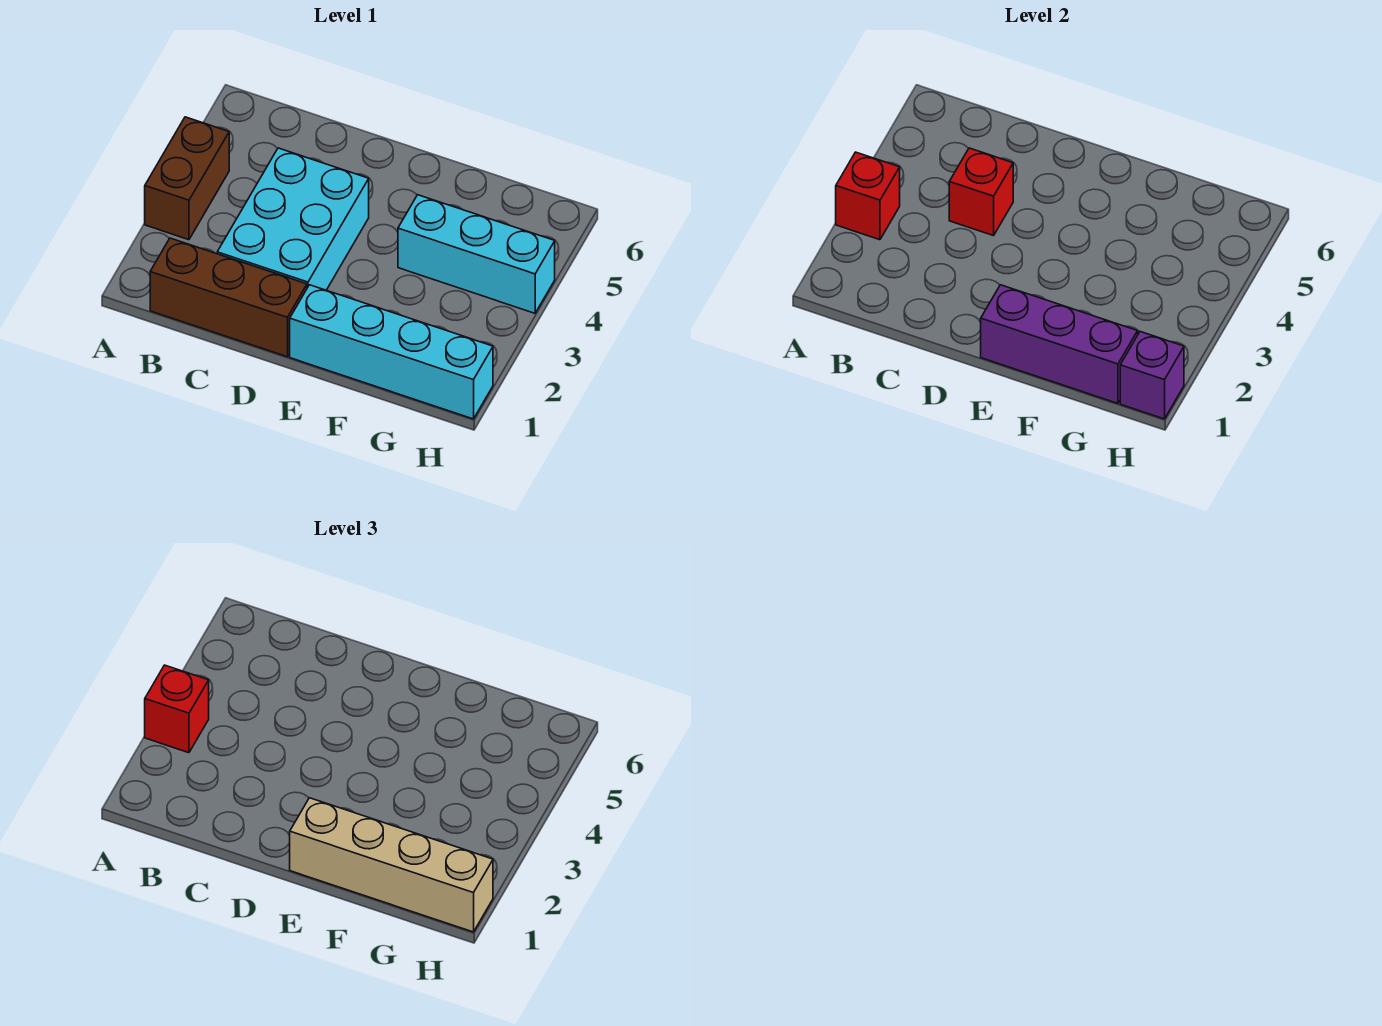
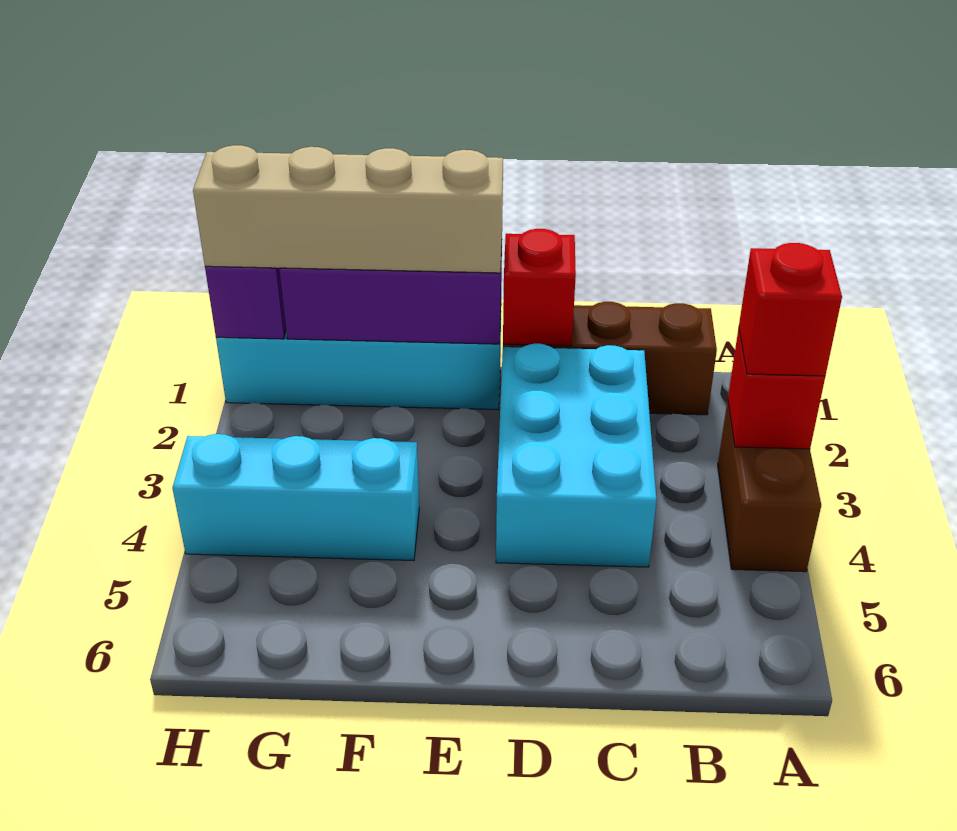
red brick C4 level 2 -> red brick D1 level 2

